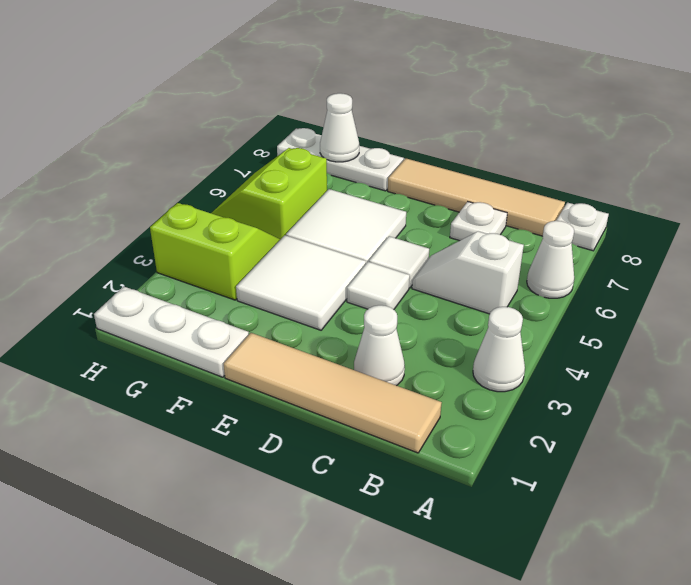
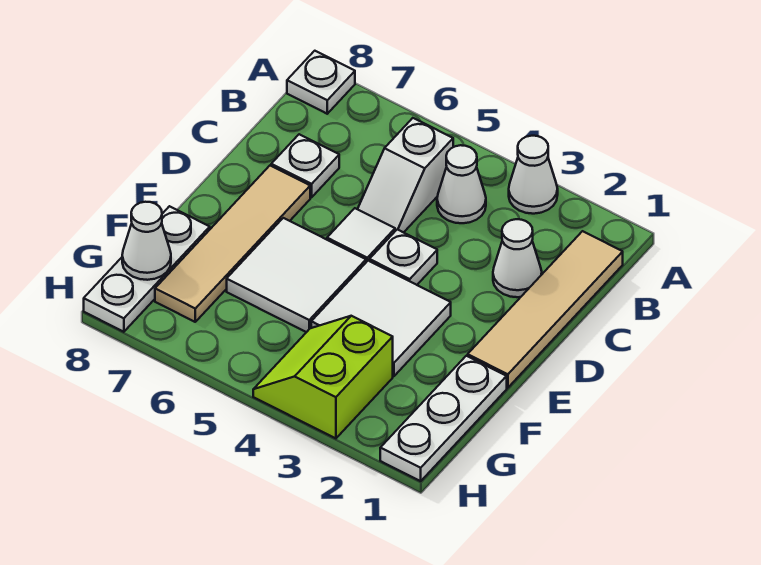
white cone A6 level 1 -> white cone B4 level 1
tan tile B8:E8 level 1 -> tan tile D7:G7 level 1
white tile D4 level 1 -> white plate D4 level 1
lime slope G5:H6 level 1 top G -> none

